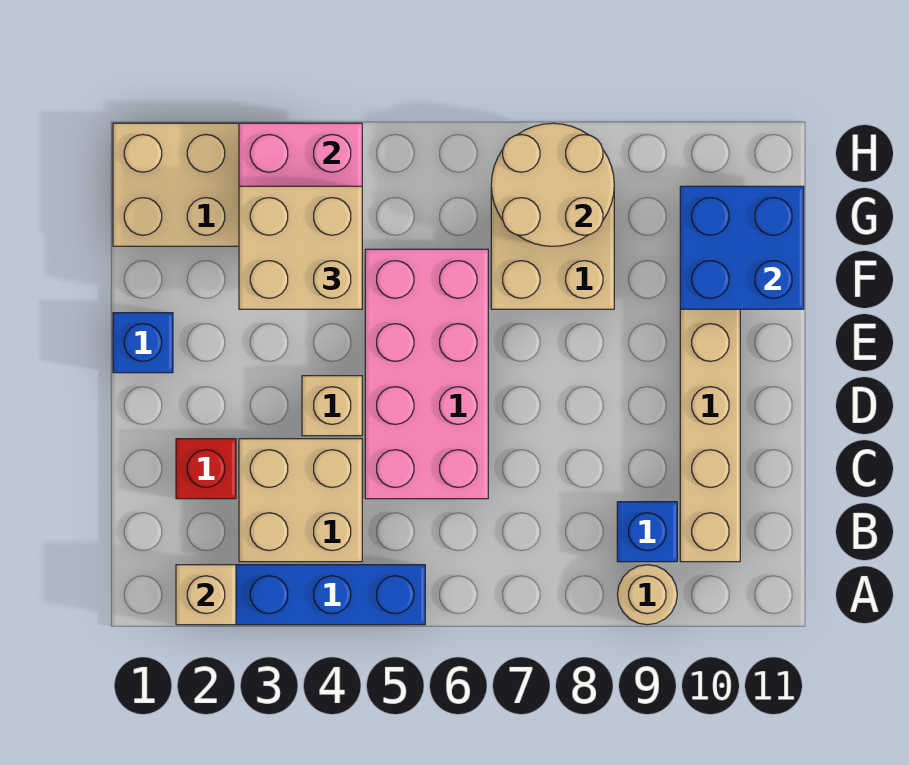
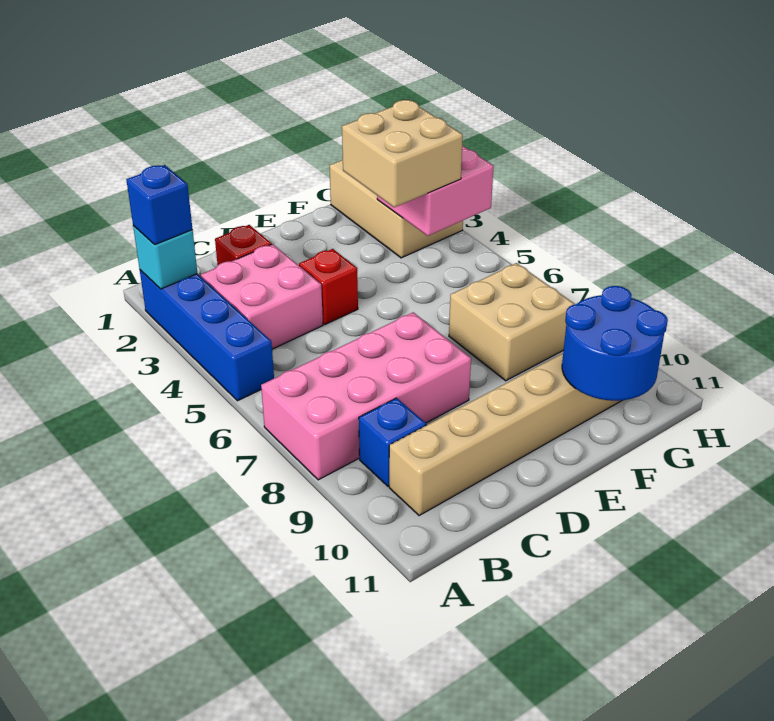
tan brick A2 level 2 -> cyan brick A2 level 2
tan round brick A9 level 1 -> none
tan brick B3:C4 level 1 -> pink brick B3:C4 level 1
pink brick C5:F6 level 1 -> pink brick A7:D8 level 1
tan brick D4 level 1 -> red brick D4 level 1
blue brick E1 level 1 -> blue brick A2 level 3
blue brick F10:G11 level 2 -> blue round brick F10:G11 level 2
tan round brick G7:H8 level 2 -> none

